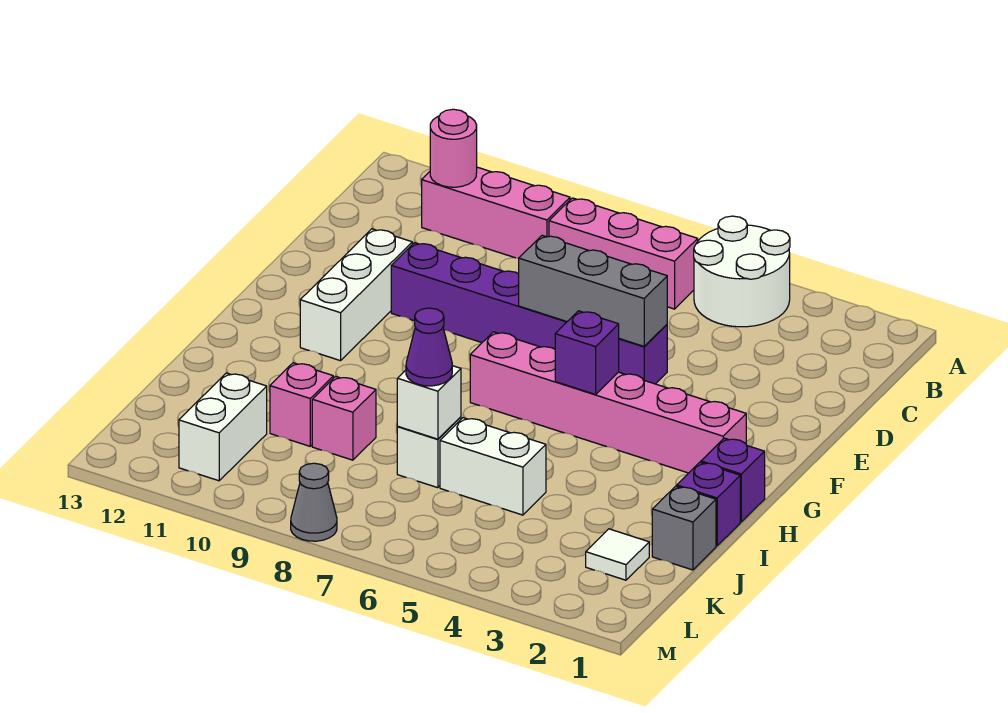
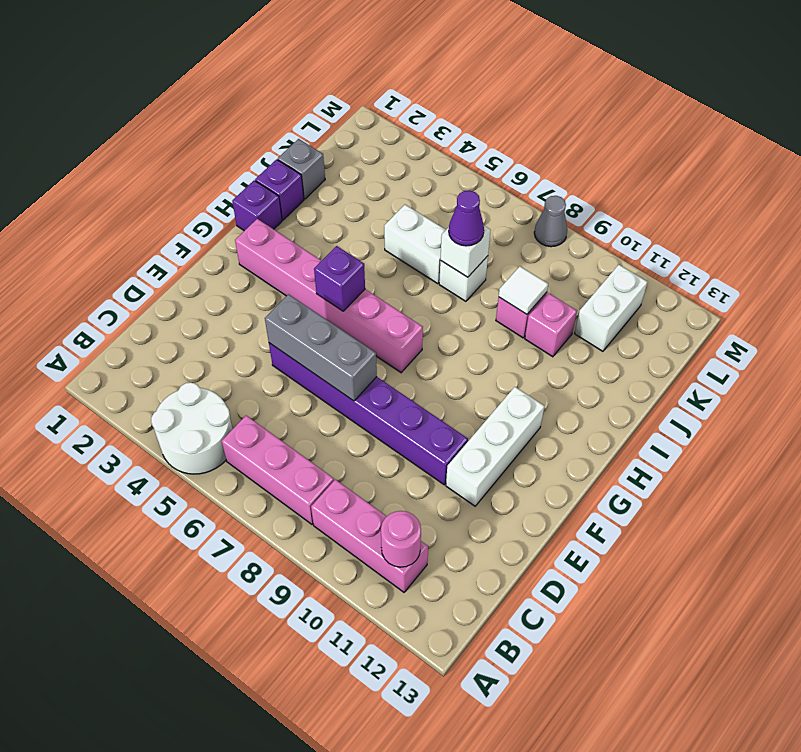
white tile K2 level 1 -> white tile J9 level 2

